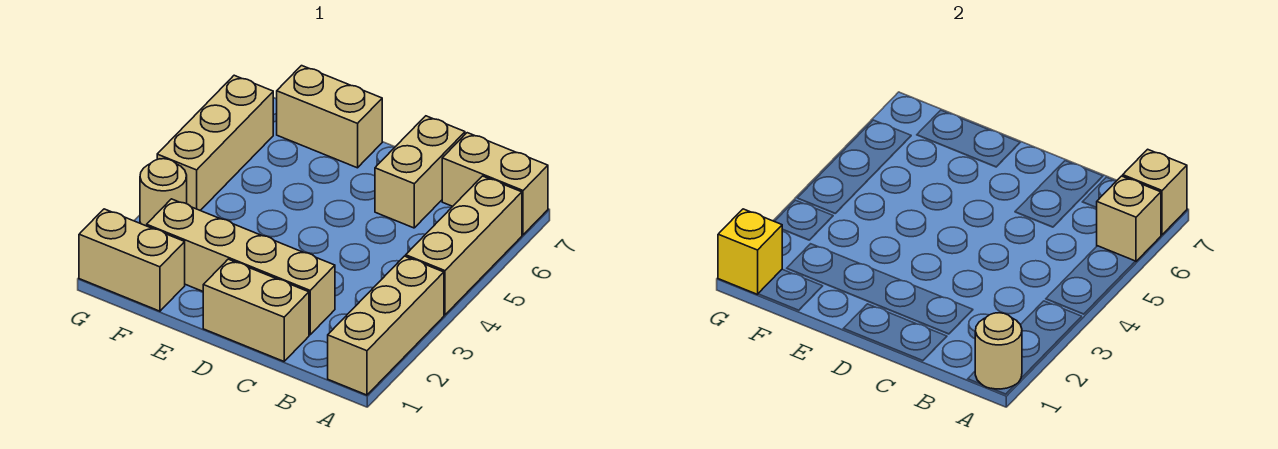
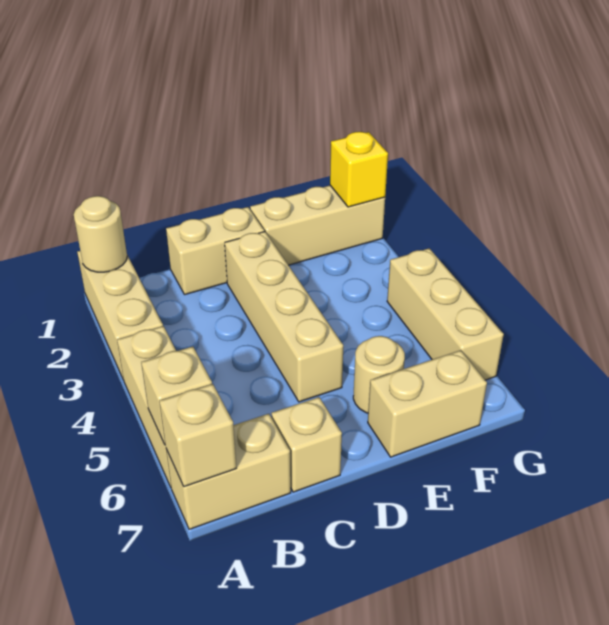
tan brick C2:F2 level 1 -> tan brick D2:D5 level 1
tan brick C6:C7 level 1 -> tan brick C7 level 1
tan brick F1:G1 level 1 -> tan brick E1:G1 level 1
tan round brick G3 level 1 -> tan round brick E6 level 1

